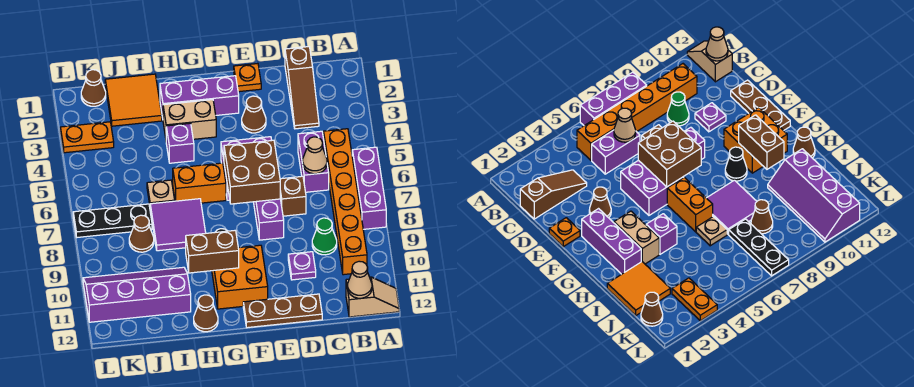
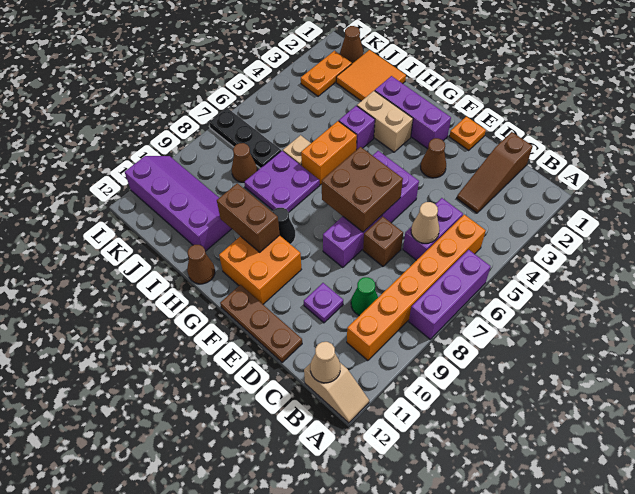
orange brick G6:H6 level 1 -> orange brick H5:H6 level 1
purple tile H7:I8 level 1 -> purple plate H7:I8 level 1
orange plate K3:L3 level 1 -> orange plate K2:K3 level 1

